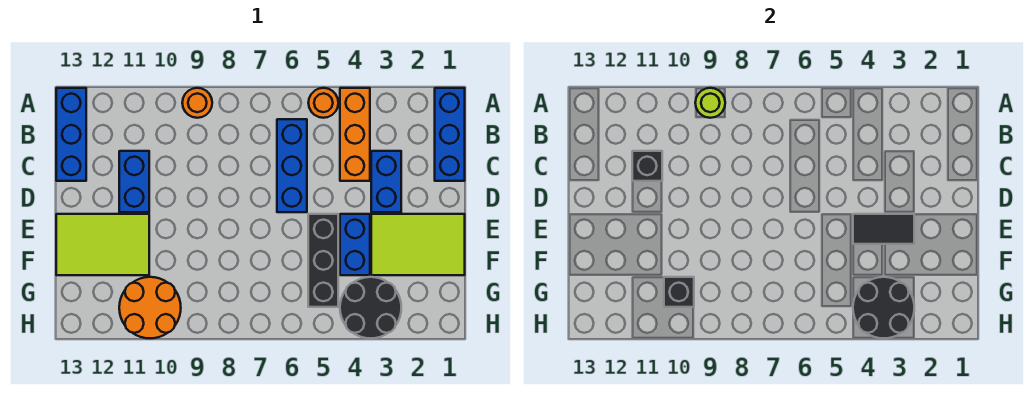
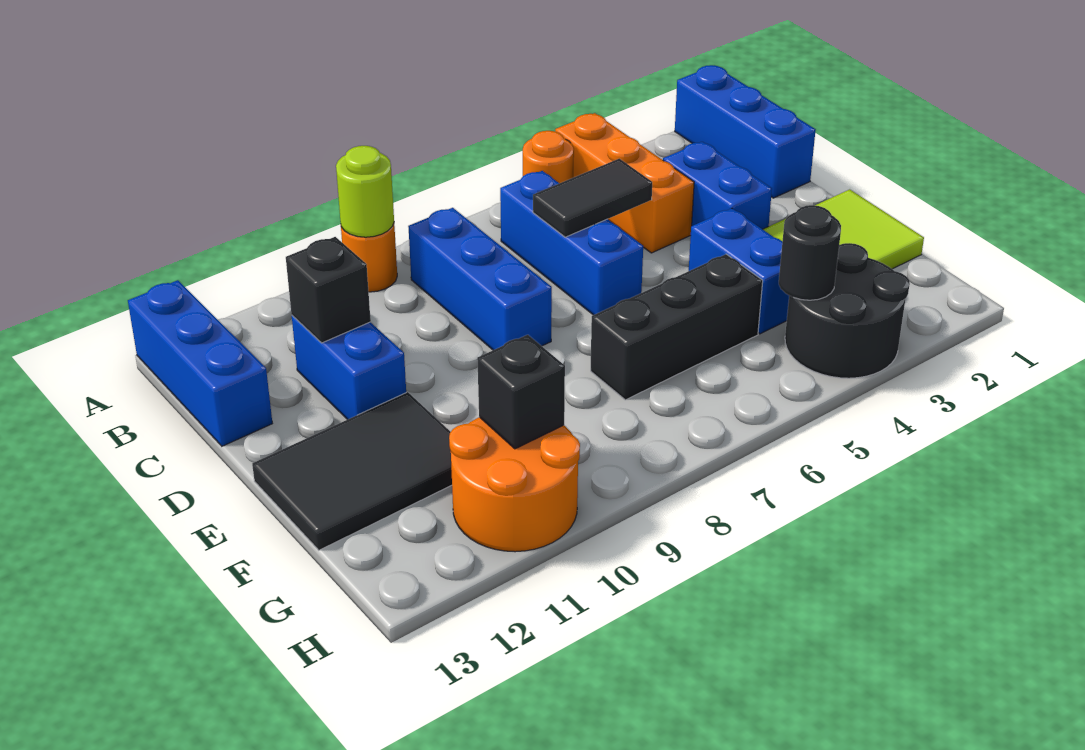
none -> blue brick B8:D8 level 1
black tile E3:E4 level 2 -> black tile C5:C6 level 2
black brick E5:G5 level 1 -> black brick F5:F7 level 1
lime tile E11:F13 level 1 -> black tile E11:F13 level 1
black round brick G3:H4 level 2 -> black round brick G4 level 2

